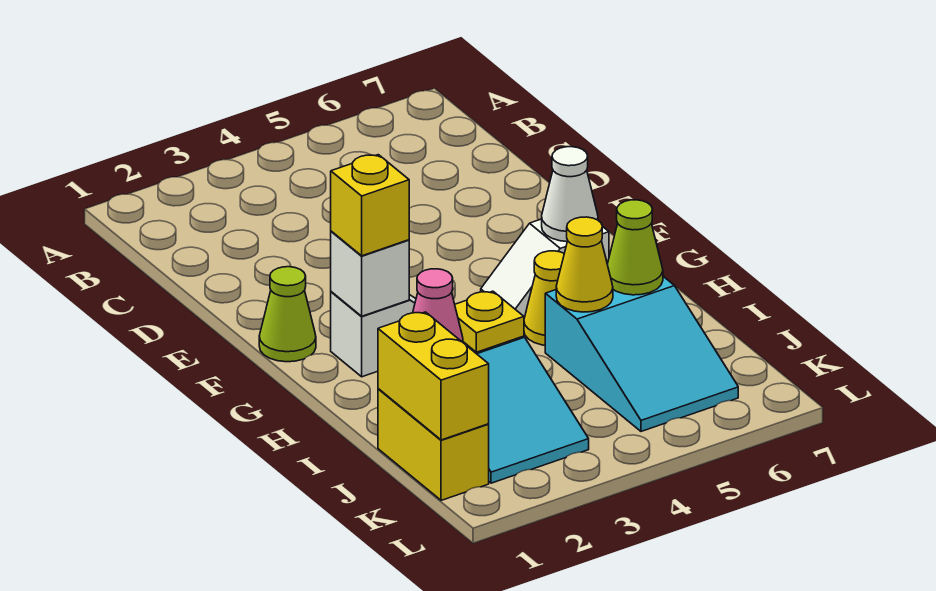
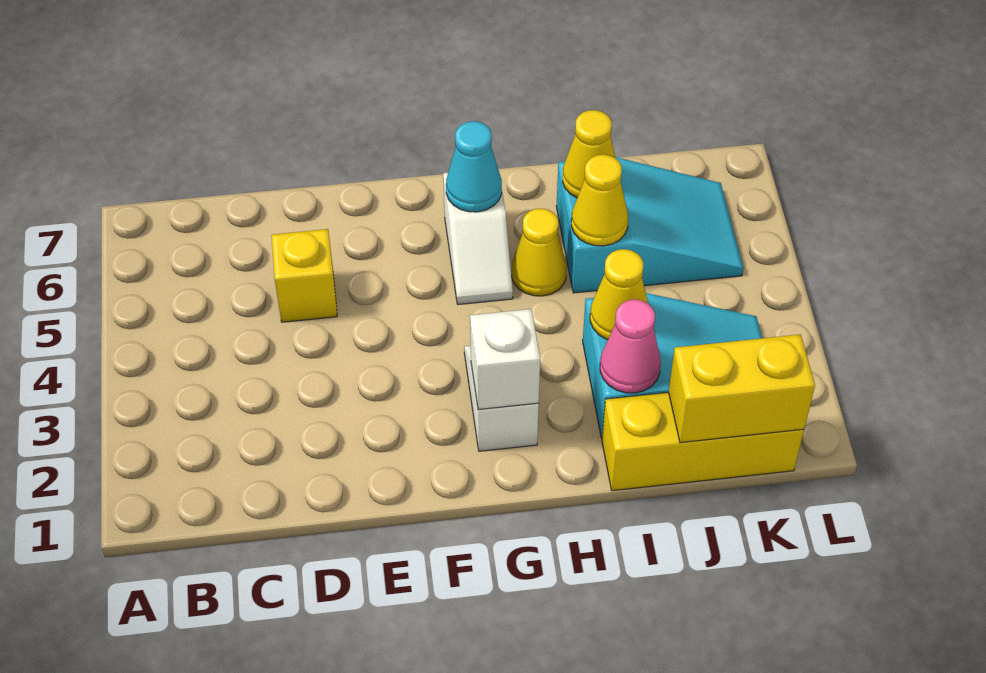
lime cone F1 level 1 -> none
yellow brick G2 level 3 -> yellow brick D5 level 1
white cone G6 level 2 -> cyan cone G6 level 2
yellow plate I3 level 2 -> yellow cone I3 level 2
lime cone I6 level 2 -> yellow cone I6 level 2
yellow brick J1:K1 level 1 -> yellow brick I1:K1 level 1

